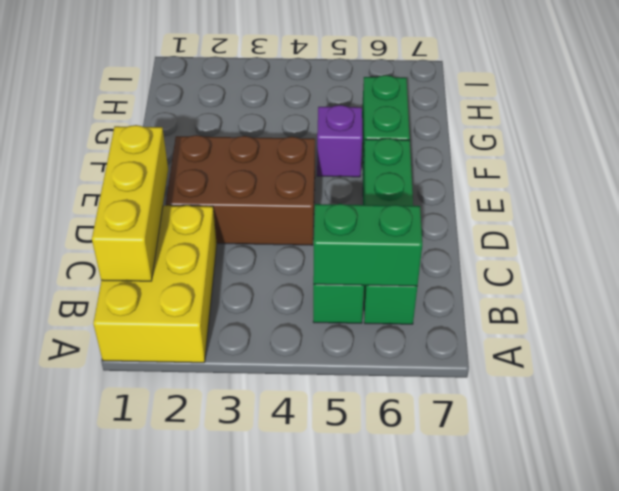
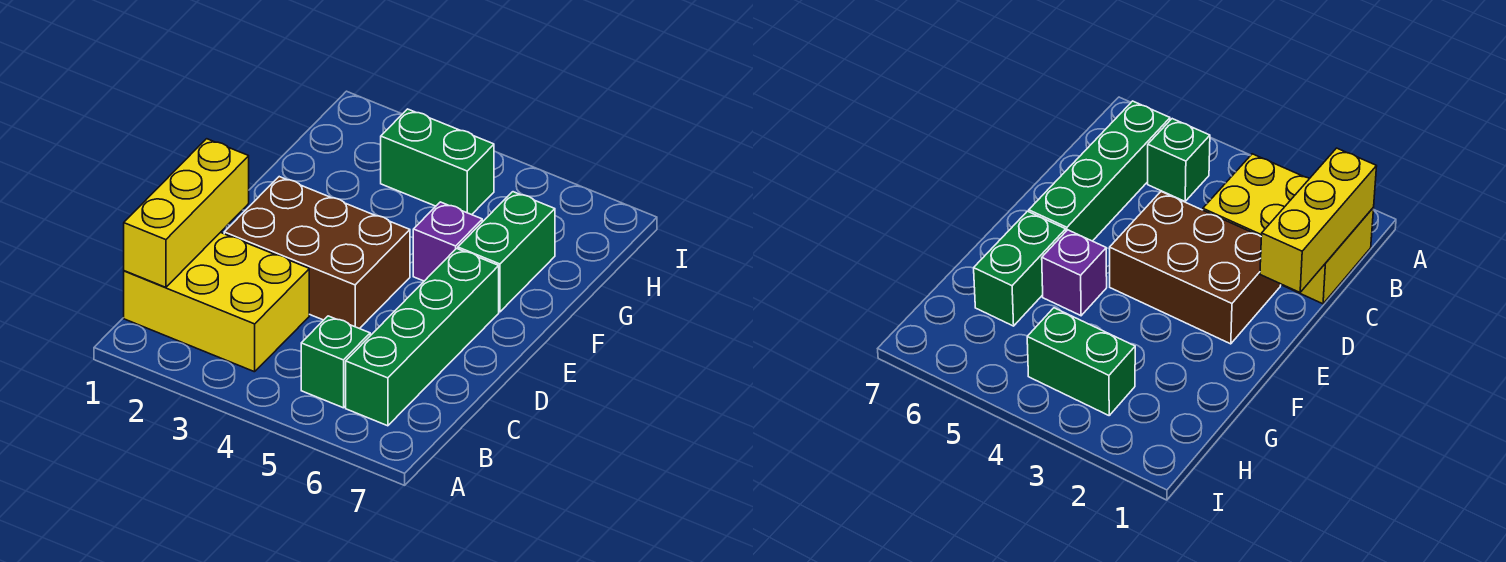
yellow brick A1:C2 level 1 -> yellow brick B1:C3 level 1
green brick B5:B6 level 2 -> green brick H3:H4 level 1

